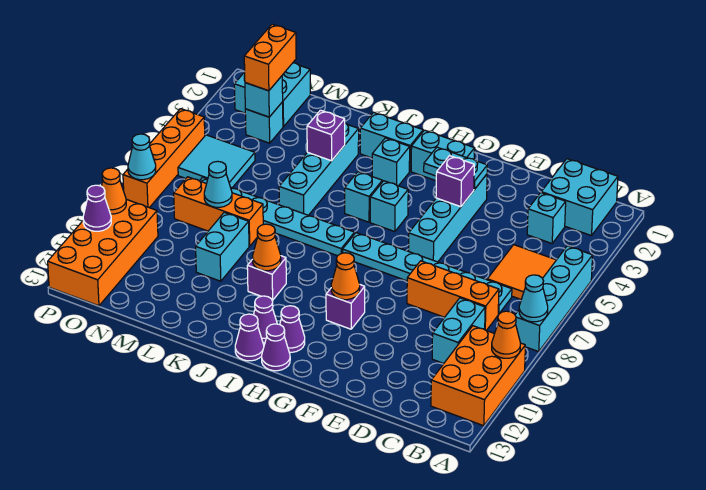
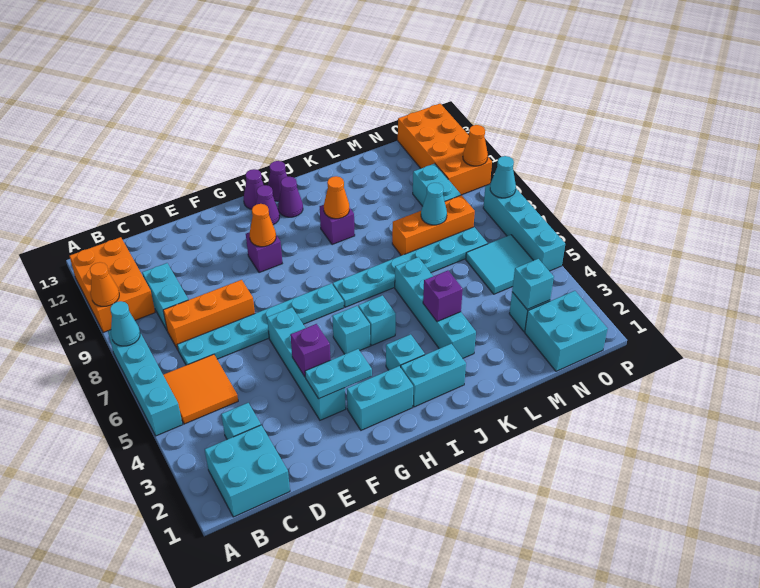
cyan brick L9:L10 level 1 -> cyan brick N9:N10 level 1
orange brick N2:N3 level 3 -> none
orange brick P5:P8 level 1 -> cyan brick P5:P8 level 1
purple cone P11 level 2 -> none

